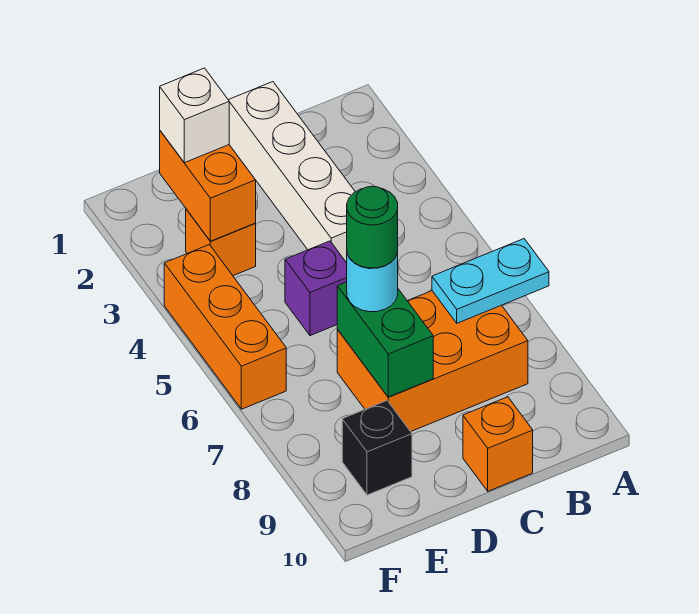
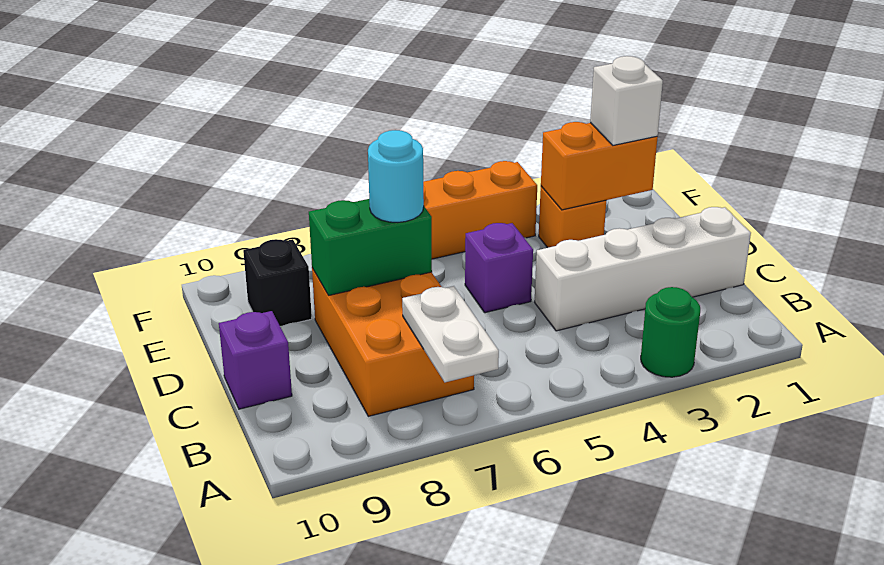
cyan plate A7:B7 level 2 -> white plate A7:B7 level 2
orange brick C10 level 1 -> purple brick C10 level 1
green round brick D7 level 4 -> green round brick A3 level 1

